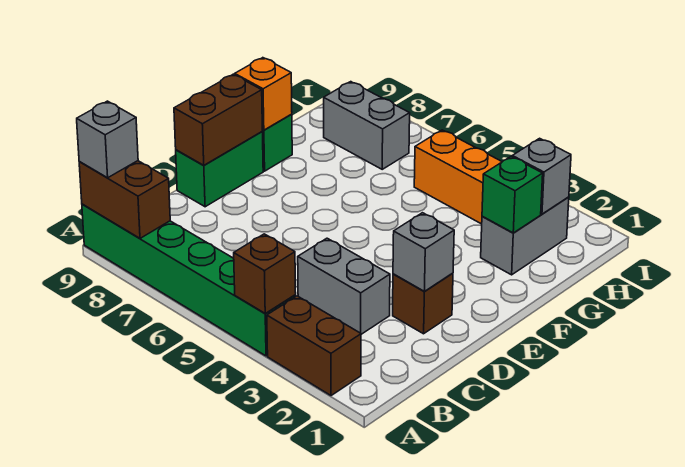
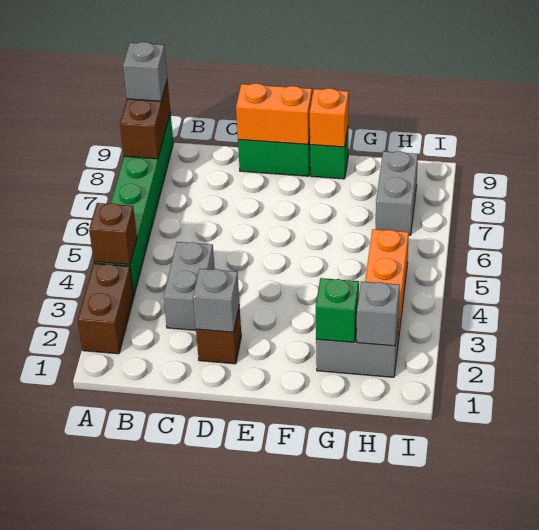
brown brick D9:E9 level 2 -> orange brick D9:E9 level 2

